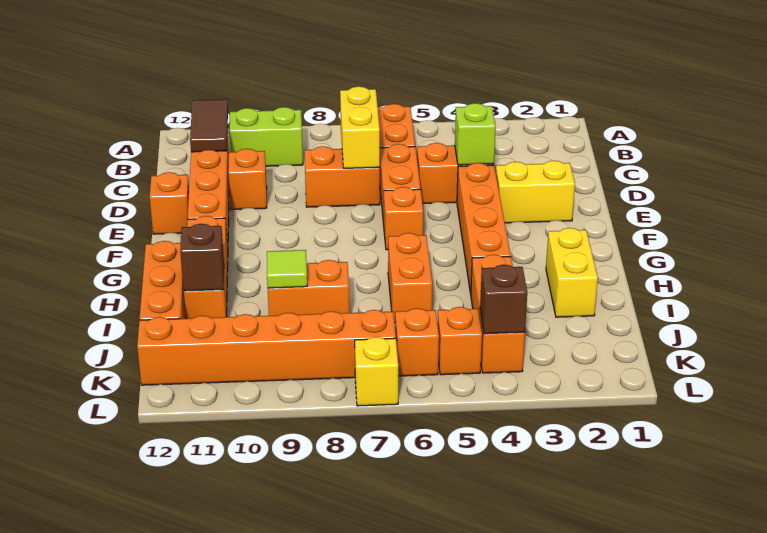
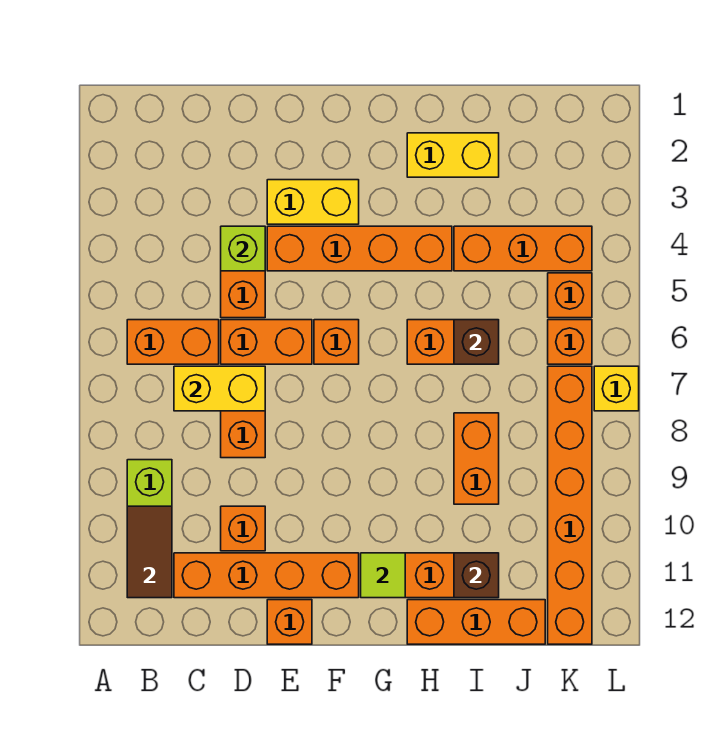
brown tile B11:C11 level 2 -> brown tile B10:B11 level 2
yellow brick E2:E3 level 1 -> yellow brick E3:F3 level 1
lime tile I9 level 2 -> lime tile G11 level 2
brown brick K4 level 2 -> brown brick I6 level 2

